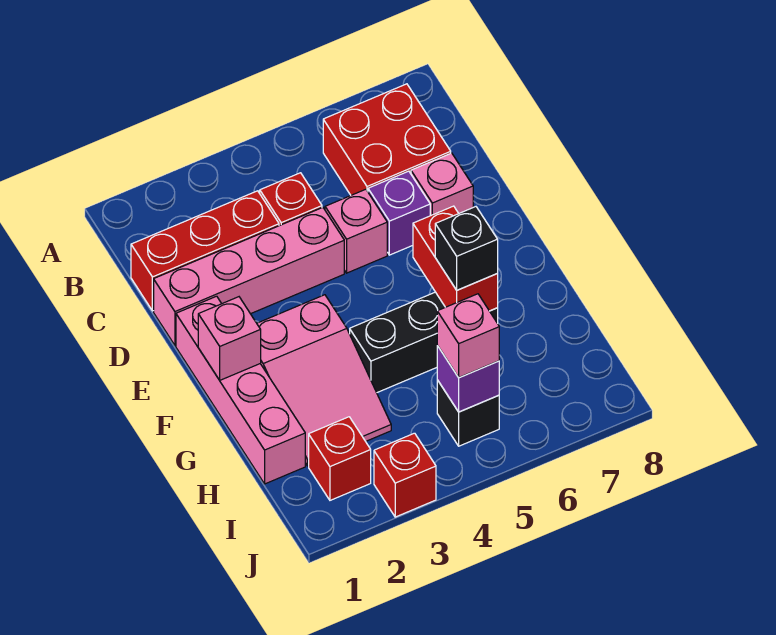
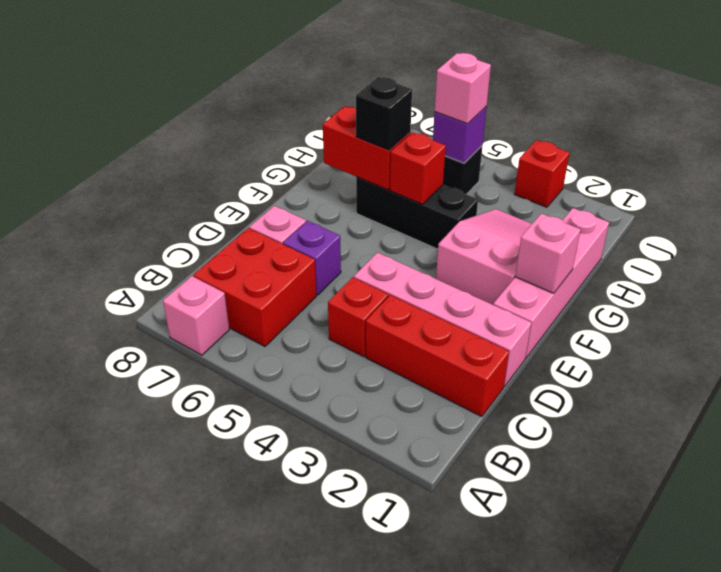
pink brick D5 level 1 -> pink brick A7 level 1
red brick F6:G6 level 2 -> red brick G6:G7 level 2
red brick I2 level 1 -> red brick G5 level 2

